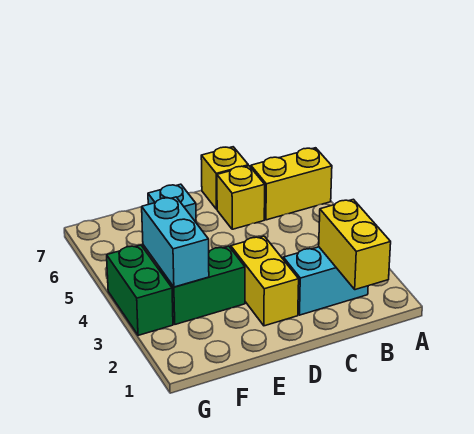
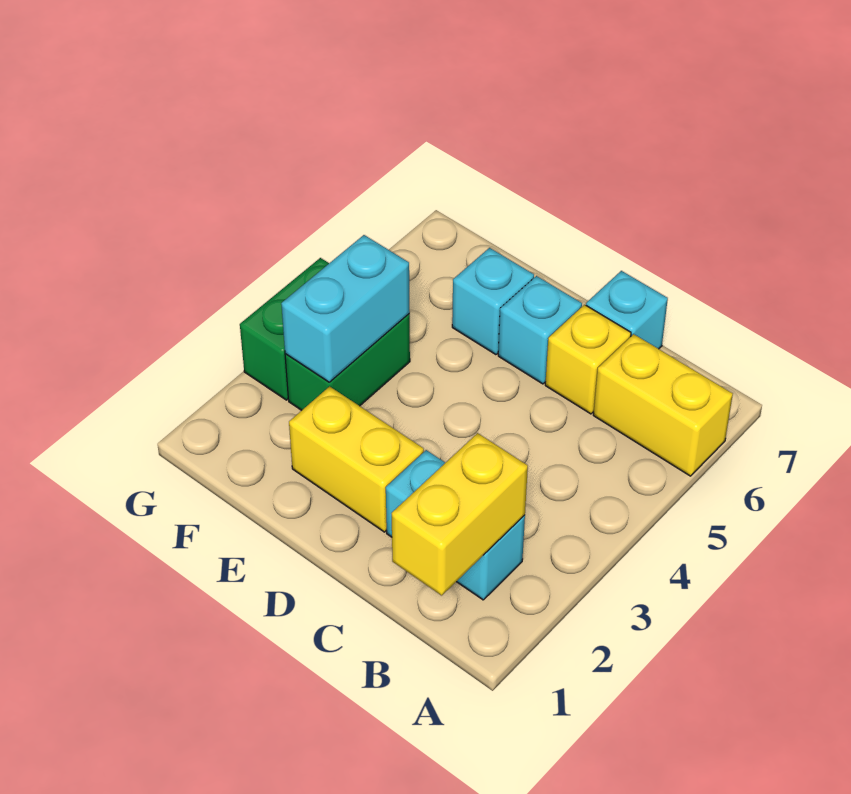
yellow brick C7 level 1 -> cyan brick C7 level 1
yellow brick D2:D3 level 1 -> yellow brick D2:E2 level 1
none -> cyan brick D6 level 1
green brick E3:F3 level 1 -> green brick F3:F4 level 1

